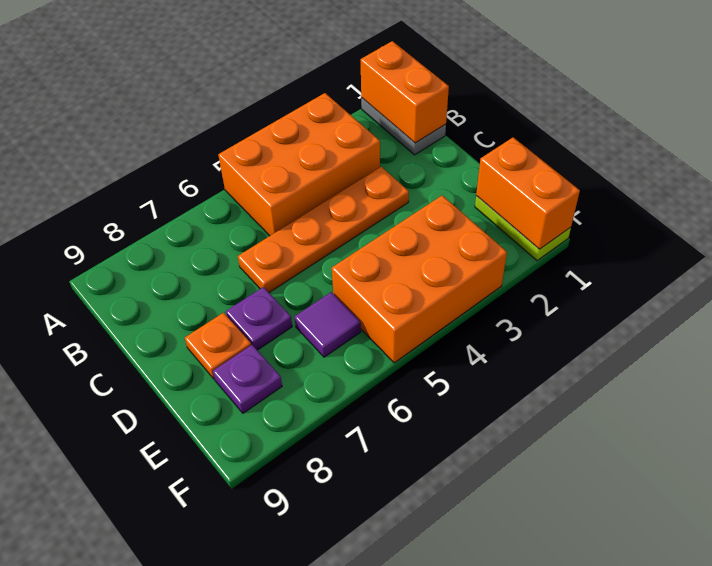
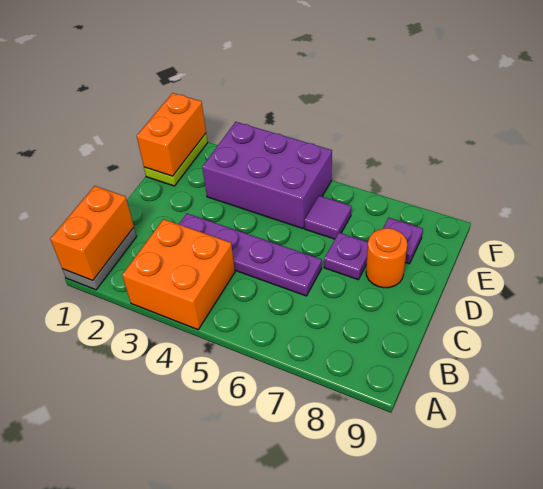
orange brick A3:B5 level 1 -> orange brick A3:B4 level 1
orange plate C3:C6 level 1 -> purple plate C3:C6 level 1
orange plate D8 level 1 -> orange round brick D8 level 1
orange brick E3:F5 level 1 -> purple brick E3:F5 level 1

